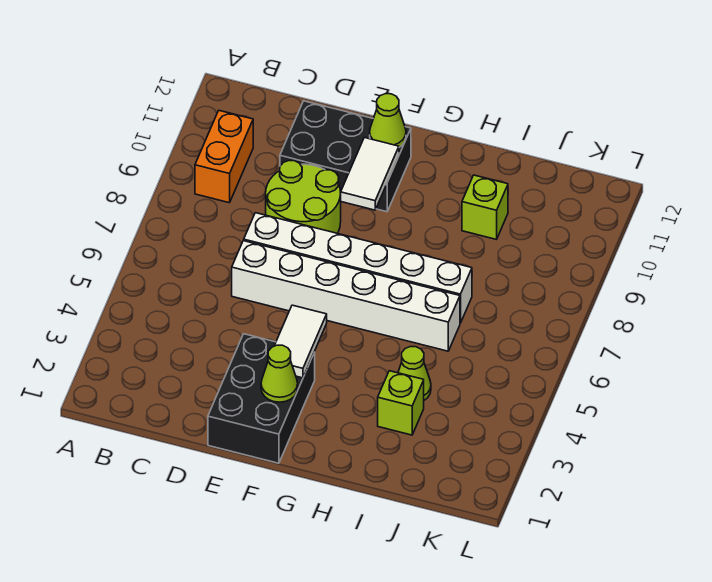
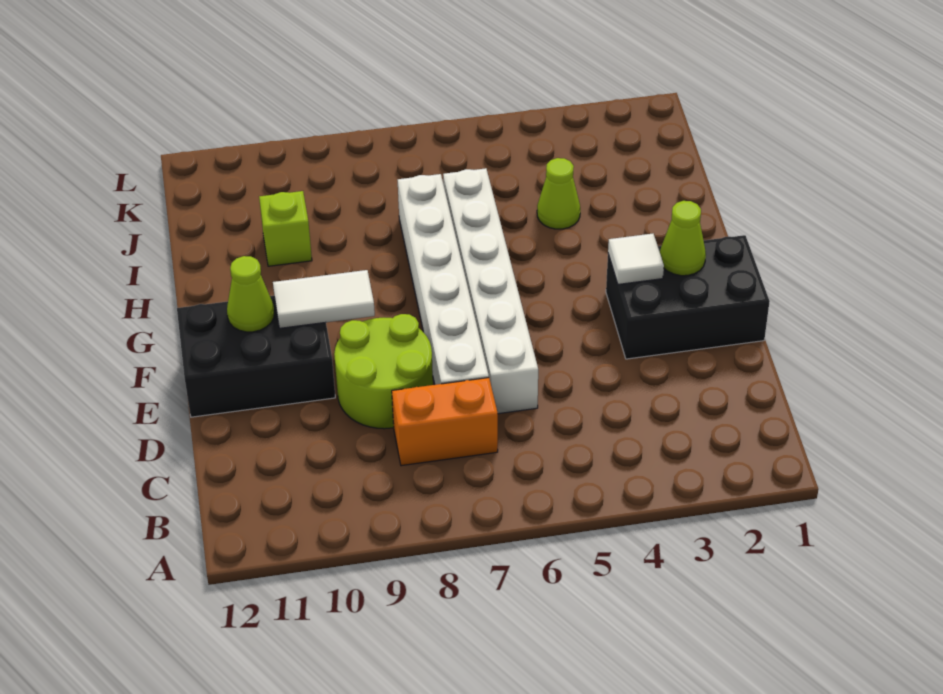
orange brick B9:B10 level 1 -> orange brick C7:C8 level 1
black brick D10:F11 level 1 -> black brick E10:F12 level 1
white tile F3:F4 level 2 -> white tile F3 level 2
lime brick I3 level 1 -> none

